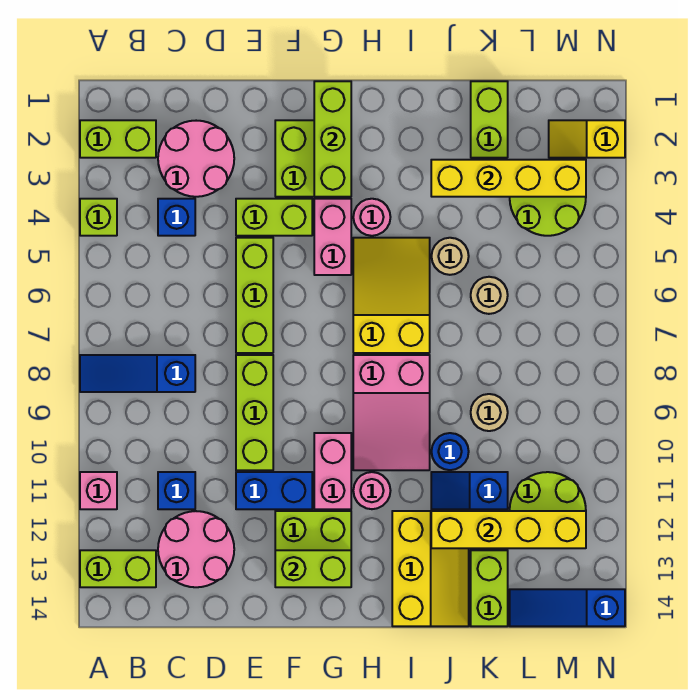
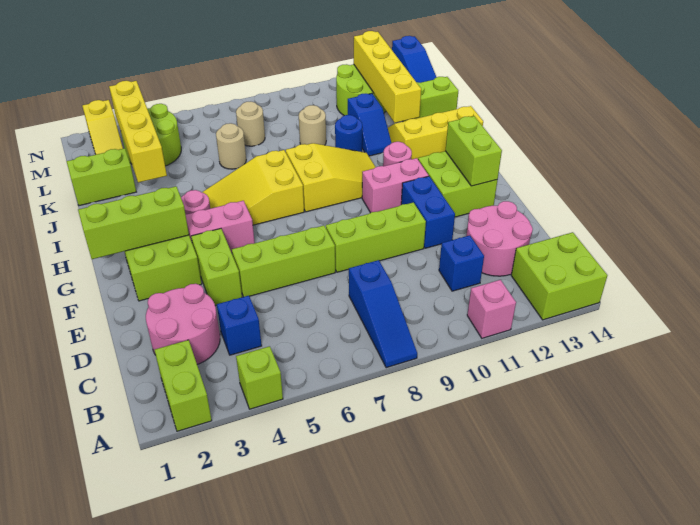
lime brick A13:B13 level 1 -> lime brick A13:B14 level 1
pink slope H8:I10 level 1 top 8 -> yellow slope H8:I10 level 1 top 8
tan round brick J5 level 1 -> tan round brick L7 level 1

